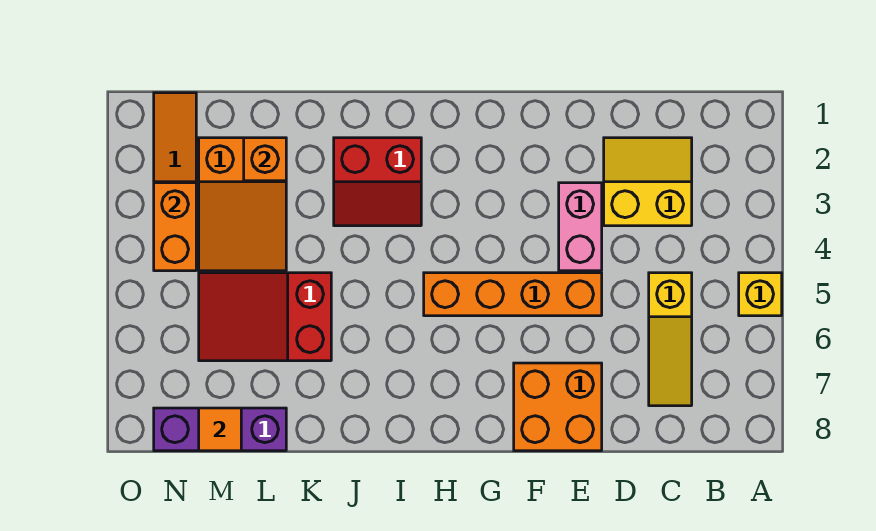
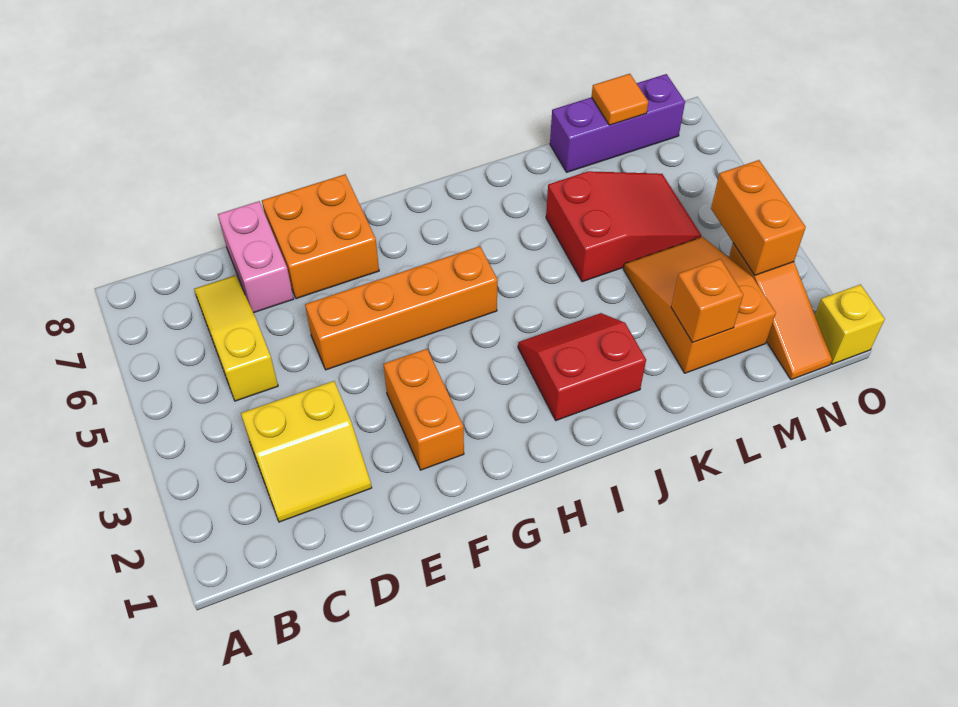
yellow brick A5 level 1 -> yellow brick O1 level 1
pink brick E3:E4 level 1 -> pink brick D7:D8 level 1
none -> orange brick F2:F3 level 1

